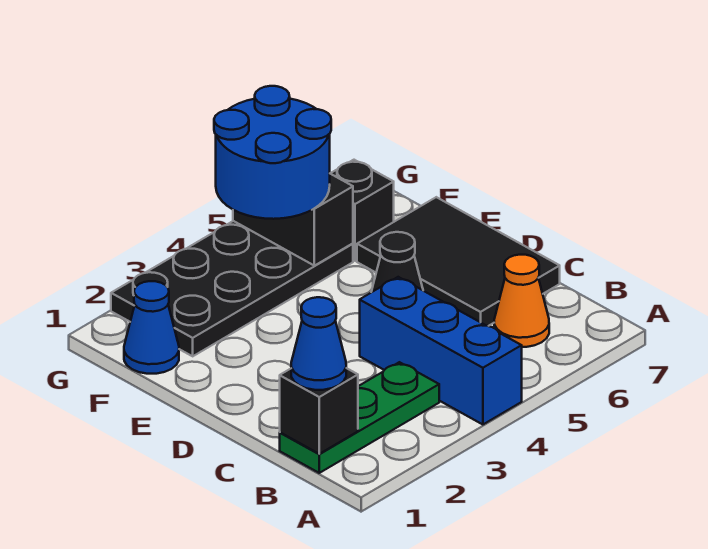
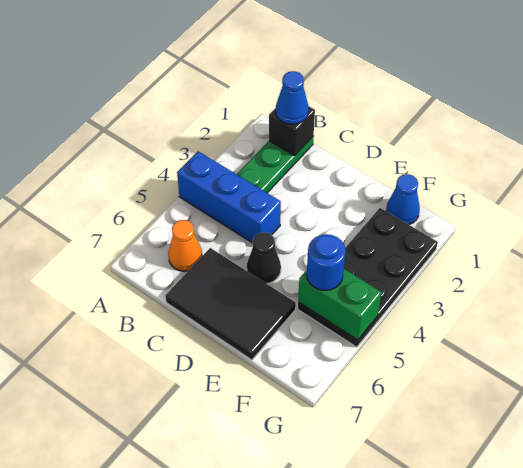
blue round brick F4:G5 level 3 -> blue round brick F5 level 3
black brick F5:G5 level 2 -> green brick F5:G5 level 2
black brick F6 level 1 -> none

